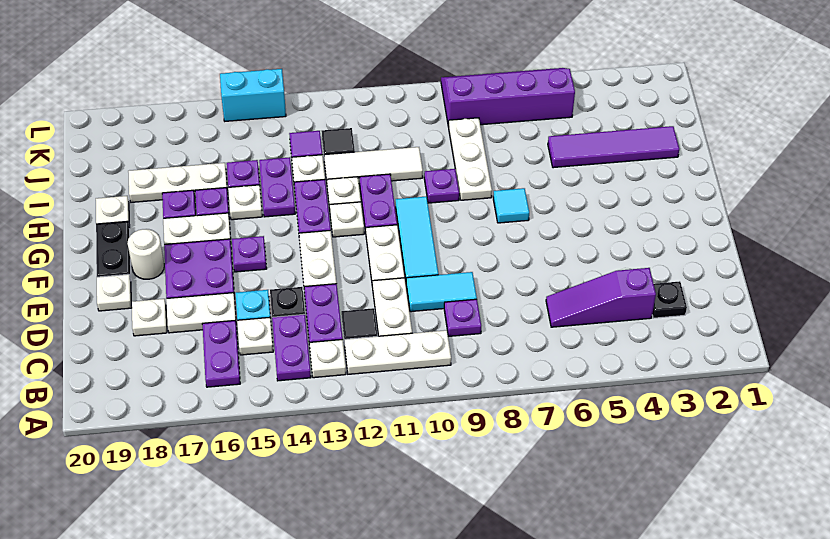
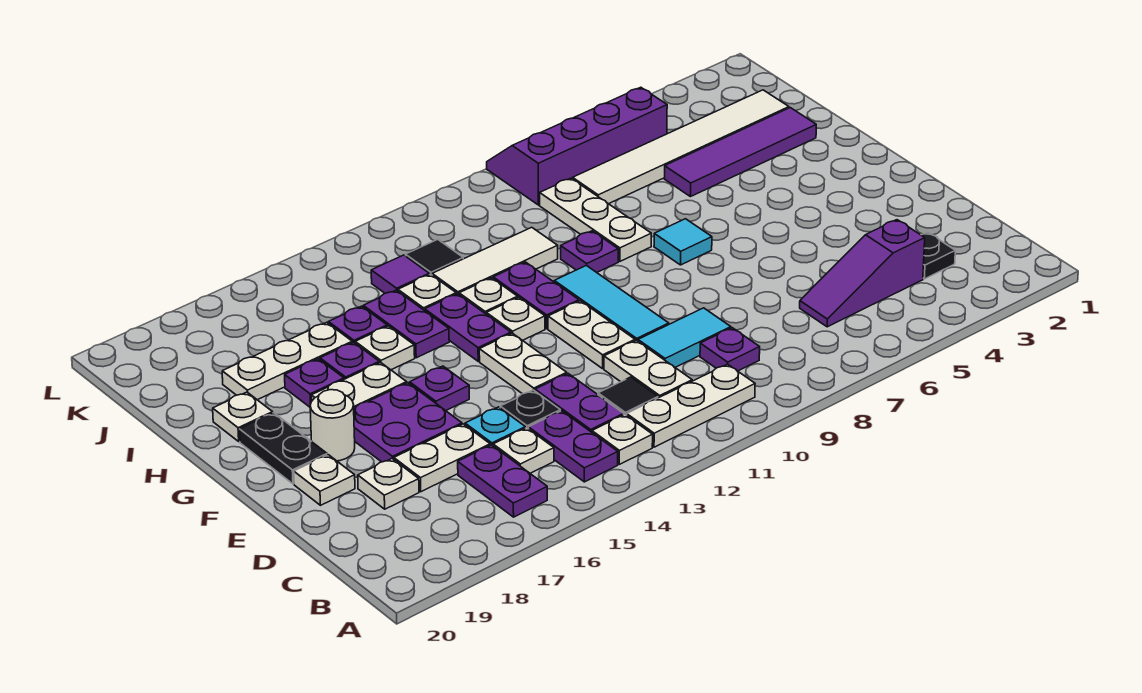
none -> white tile J2:J7 level 1
cyan brick L14:L15 level 1 -> none

